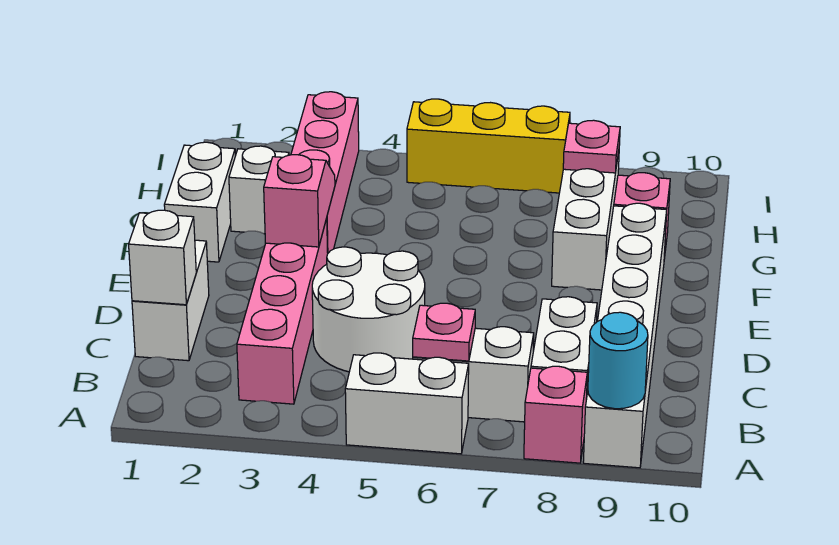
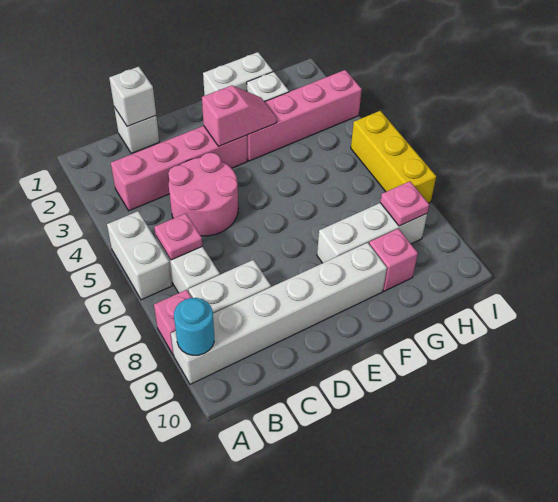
white brick C1:D1 level 1 -> white brick C1 level 1
white round brick C4:D5 level 1 -> pink round brick C4:D5 level 1

